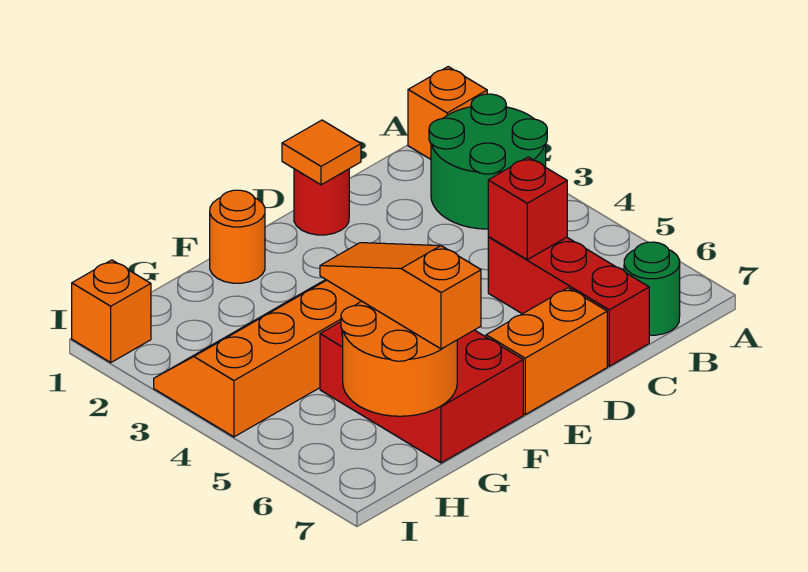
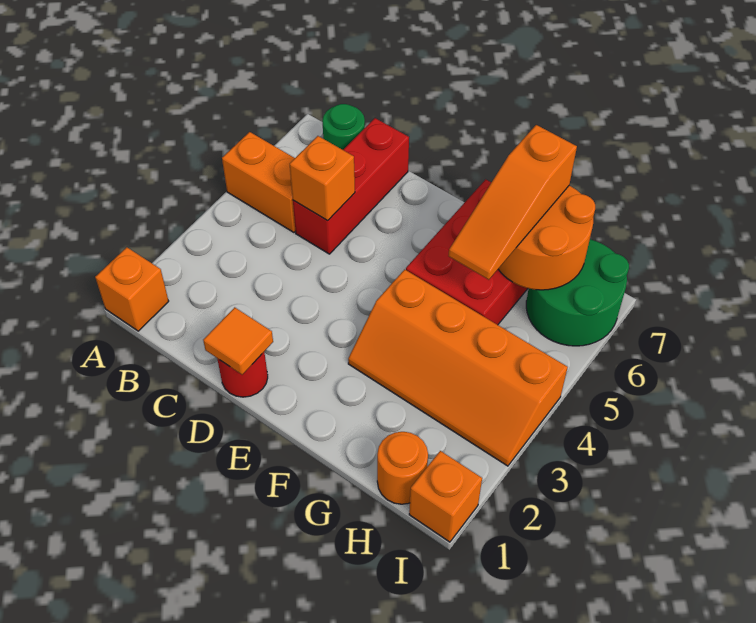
green round brick A2:B3 level 1 -> green round brick H6:I7 level 1
red brick C5 level 2 -> orange brick C5 level 2
orange brick D7:E7 level 1 -> orange brick A5:B5 level 1
orange round brick F1 level 1 -> orange round brick H1 level 1

